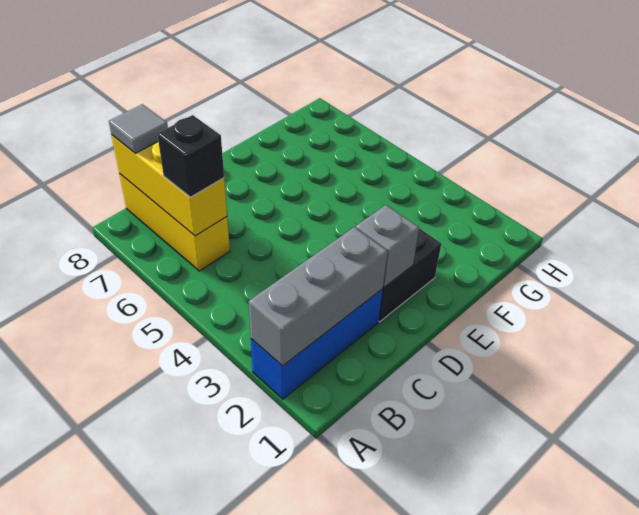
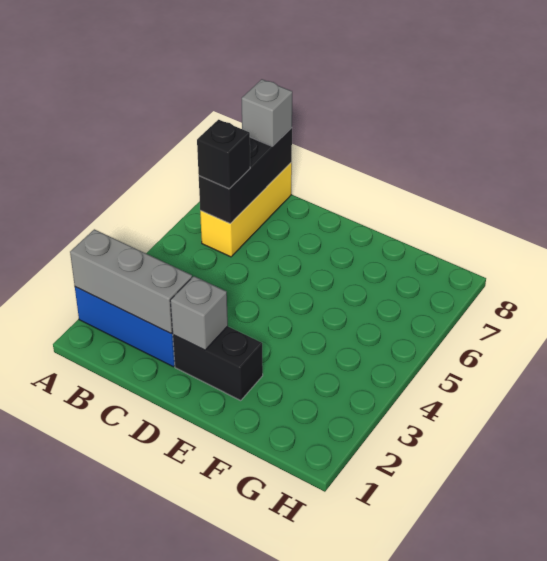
yellow brick B6:B8 level 2 -> black brick B6:B8 level 2
grey tile B8 level 3 -> grey brick B8 level 3

